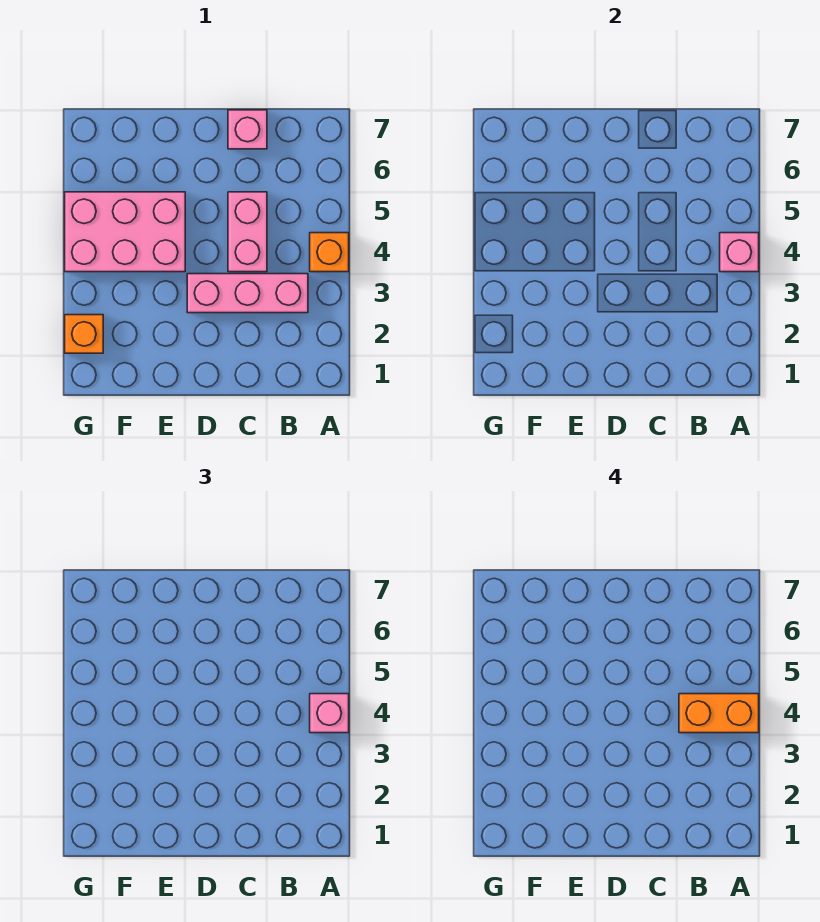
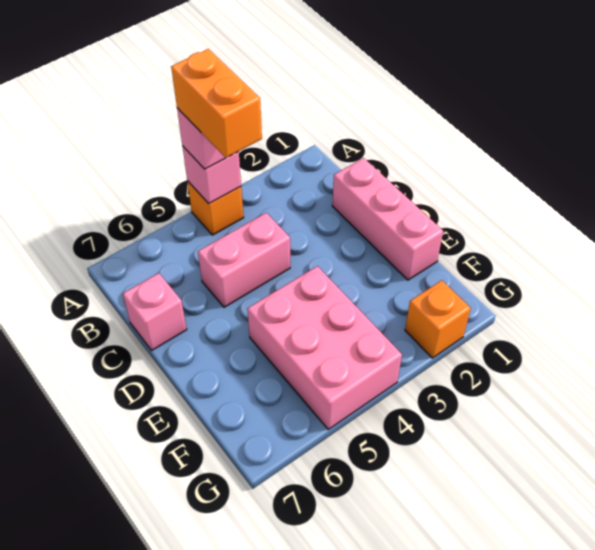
pink brick B3:D3 level 1 -> pink brick C1:E1 level 1

